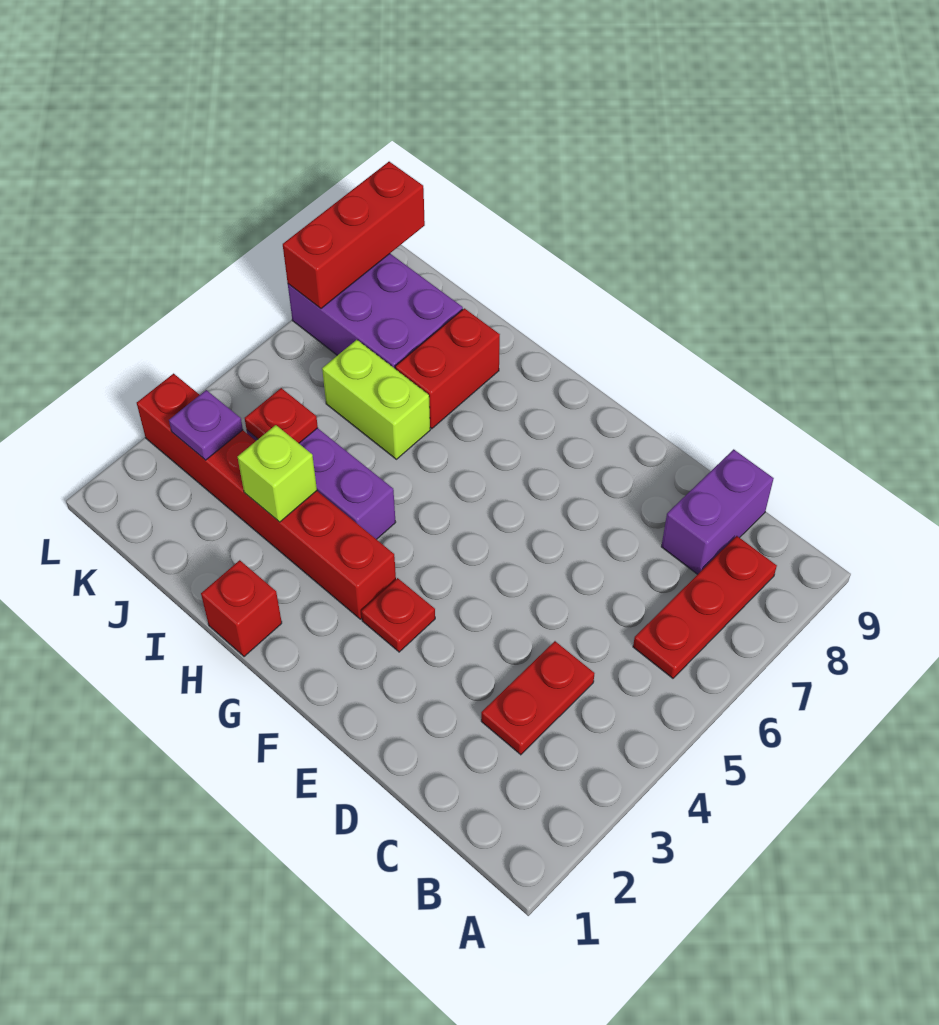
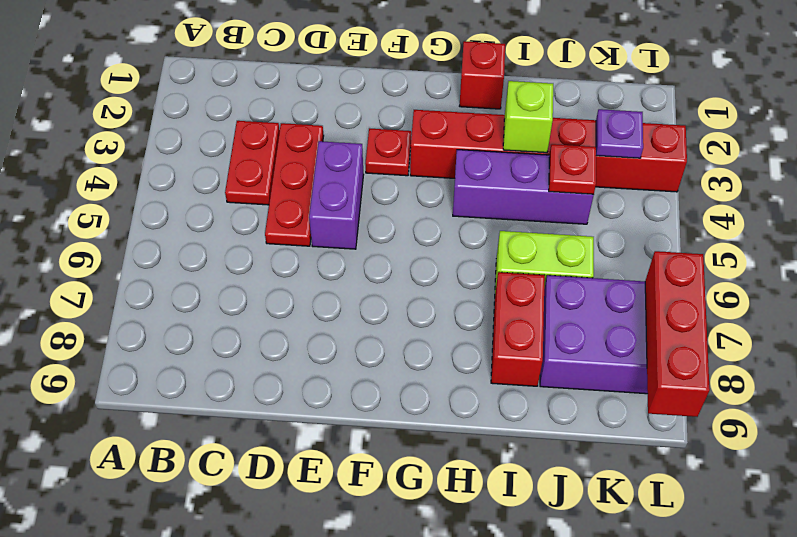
red plate B6:B8 level 1 -> red plate D3:D5 level 1
purple brick C8:C9 level 1 -> purple brick E4:E5 level 1

